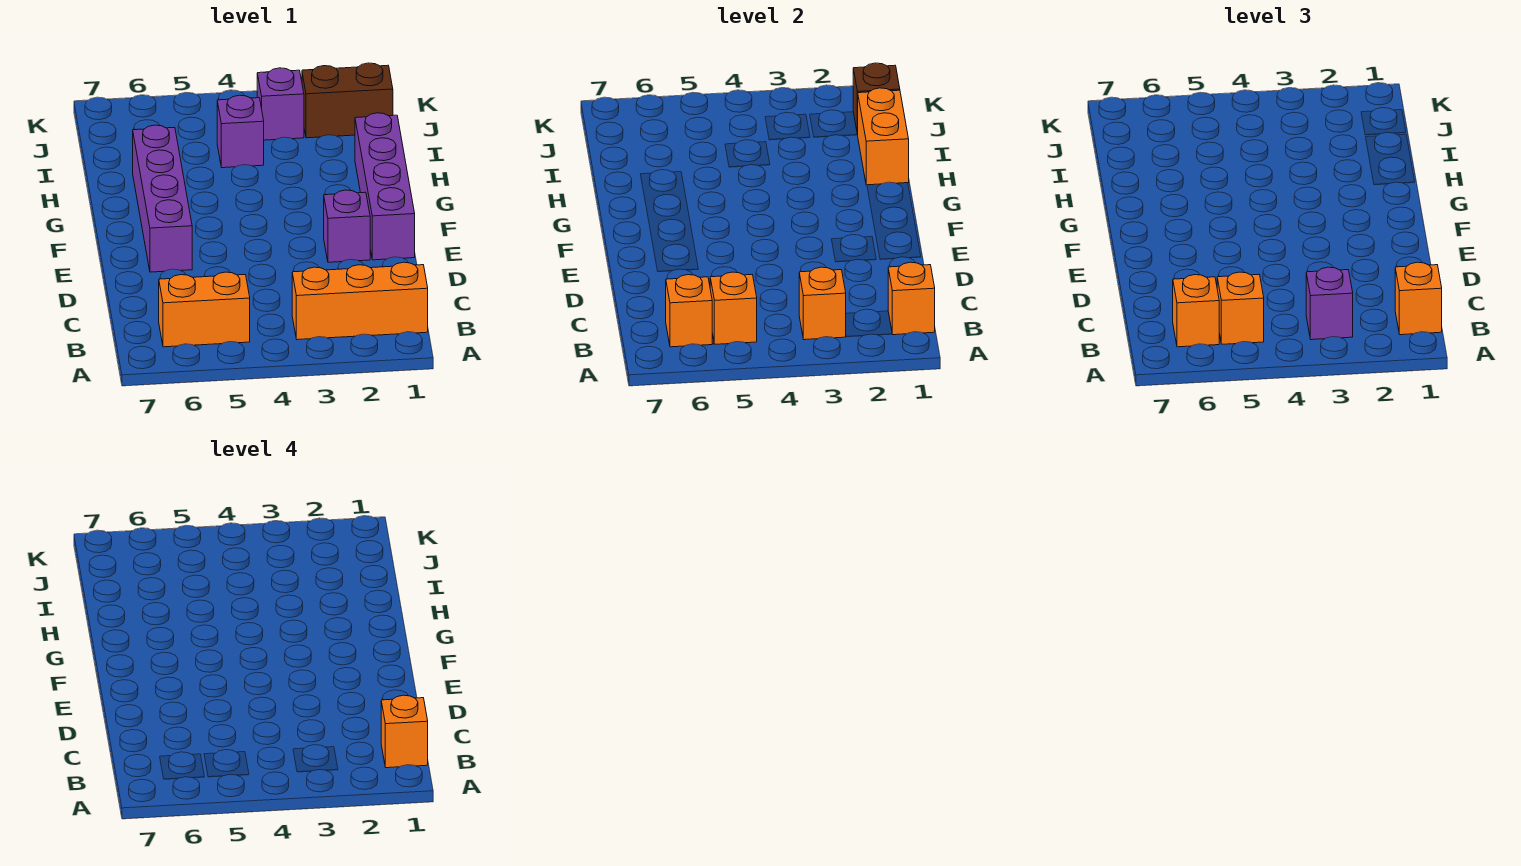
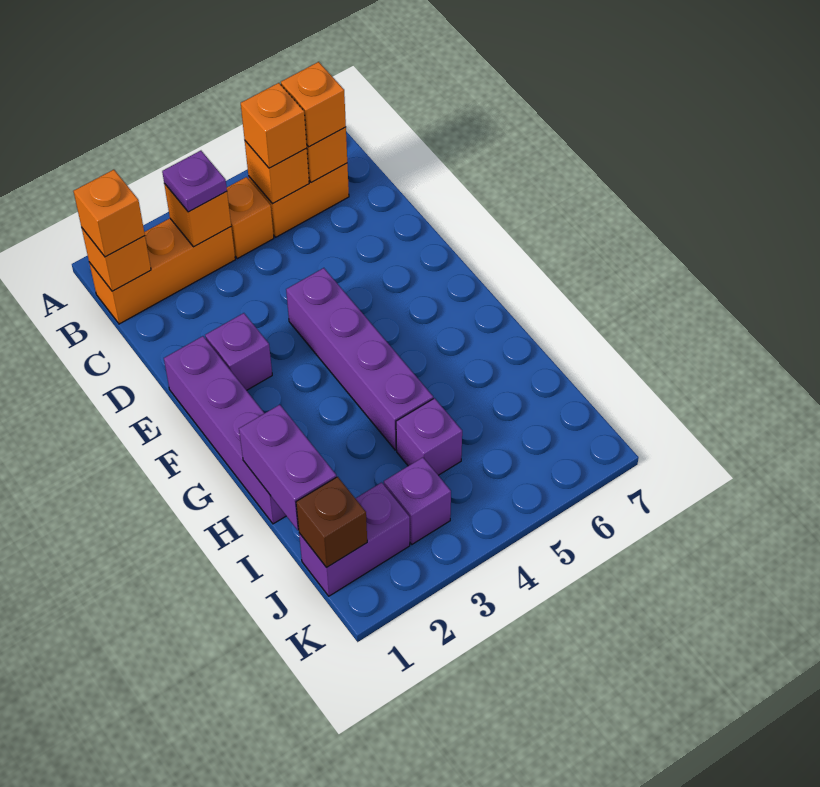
orange brick B1 level 4 -> orange brick B4 level 1
purple brick B3 level 3 -> purple plate B3 level 3
purple brick E6:H6 level 1 -> purple brick E4:H4 level 1
orange brick H1:I1 level 2 -> purple brick H1:I1 level 2
brown brick J1:J2 level 1 -> purple brick J1:J2 level 1

